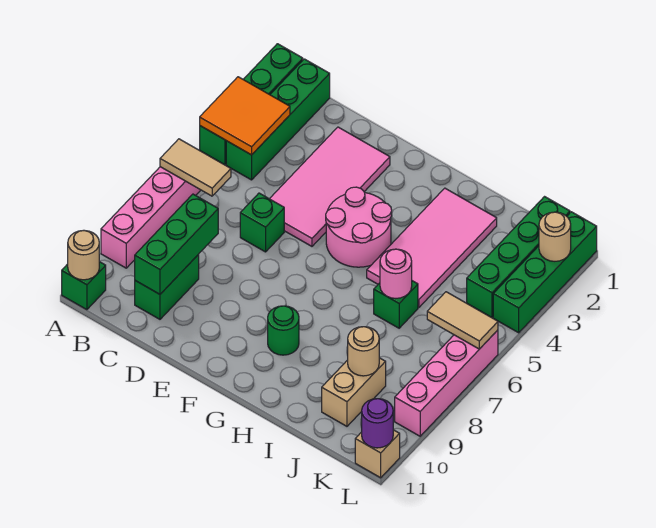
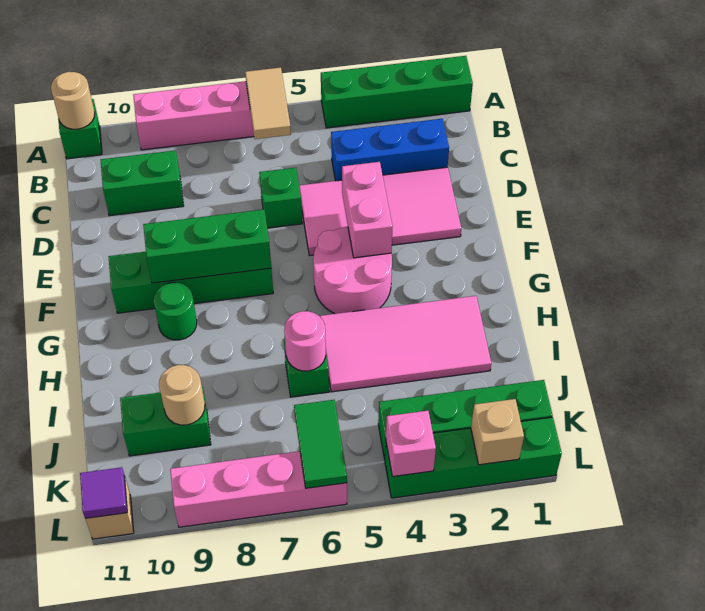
orange tile A3:B4 level 2 -> none
green brick B1:B4 level 1 -> green brick F7:F10 level 1
none -> blue brick C2:C4 level 1
green brick C8:C10 level 2 -> green brick F7:F9 level 2
none -> pink brick E4:F4 level 2
tan brick J9:J10 level 1 -> green brick J9:J10 level 1
tan tile K6:L6 level 2 -> green tile K6:L6 level 2
tan round brick L2 level 2 -> tan brick L2 level 2
none -> pink brick L4 level 2
purple round brick L11 level 2 -> purple tile L11 level 2

